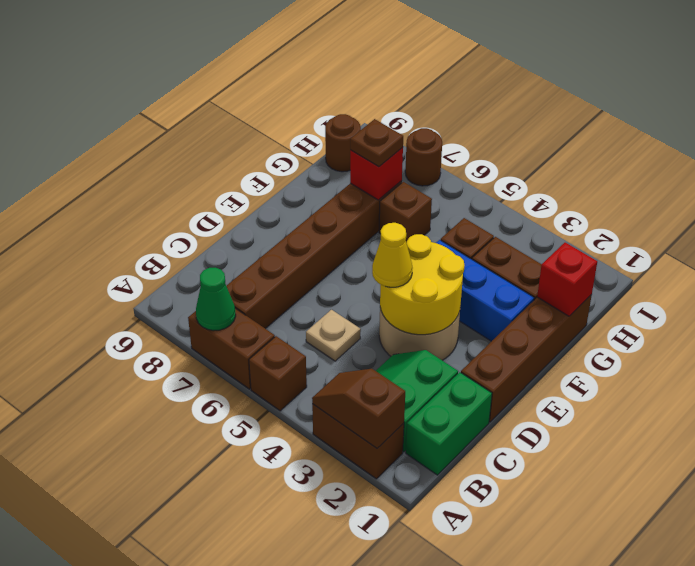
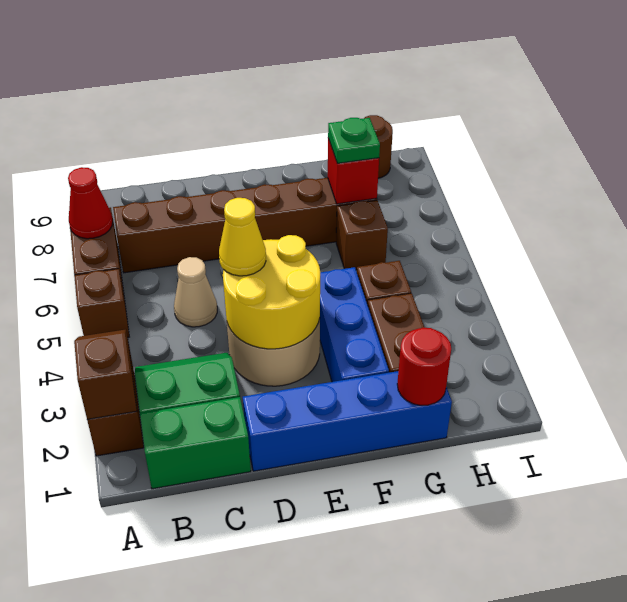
green cone A7 level 2 -> red cone A7 level 2
tan plate C5 level 1 -> tan cone C5 level 1
brown brick D1:G1 level 1 -> blue brick D1:G1 level 1
red brick G1 level 2 -> red round brick G1 level 2
brown plate G7 level 3 -> green plate G7 level 3
brown round brick I7 level 1 -> none

